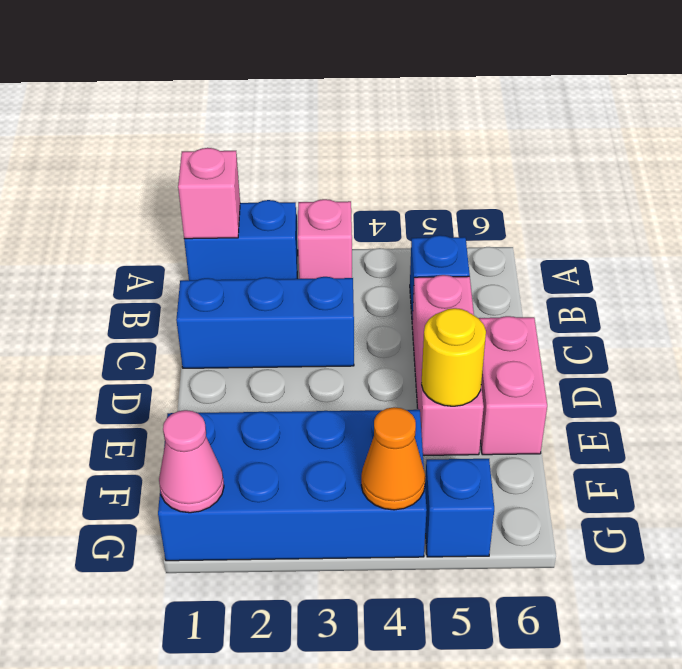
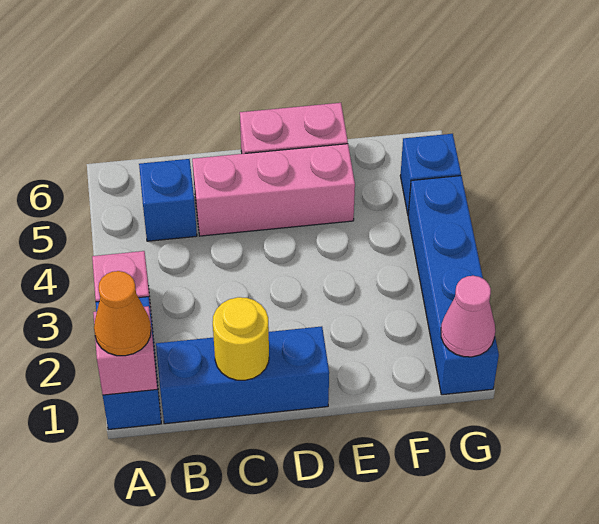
blue brick C1:C3 level 1 -> blue brick B1:D1 level 1
yellow round brick E5 level 2 -> yellow round brick C1 level 2
blue brick F1:G4 level 1 -> blue brick G1:G4 level 1
orange cone G4 level 2 -> orange cone A1 level 3

